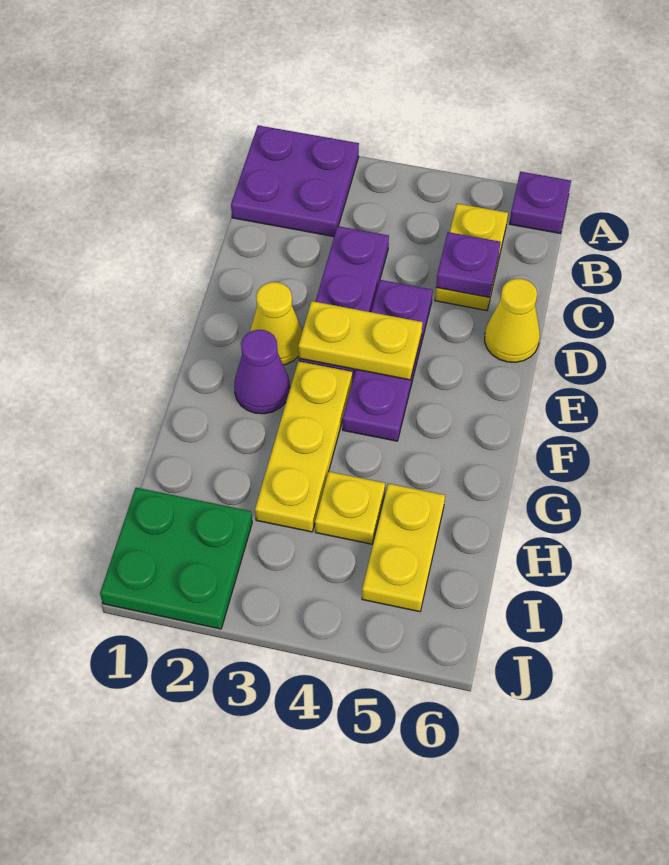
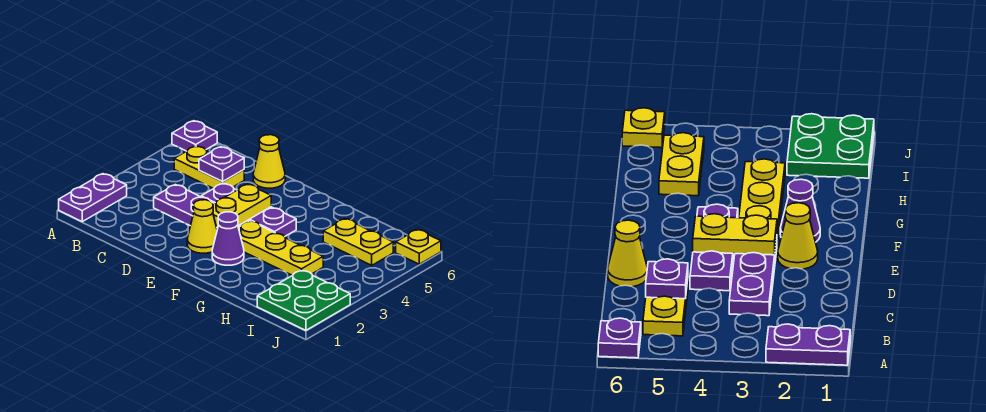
purple plate A1:B2 level 1 -> purple plate A1:A2 level 1
yellow plate H4 level 1 -> yellow plate J6 level 1

